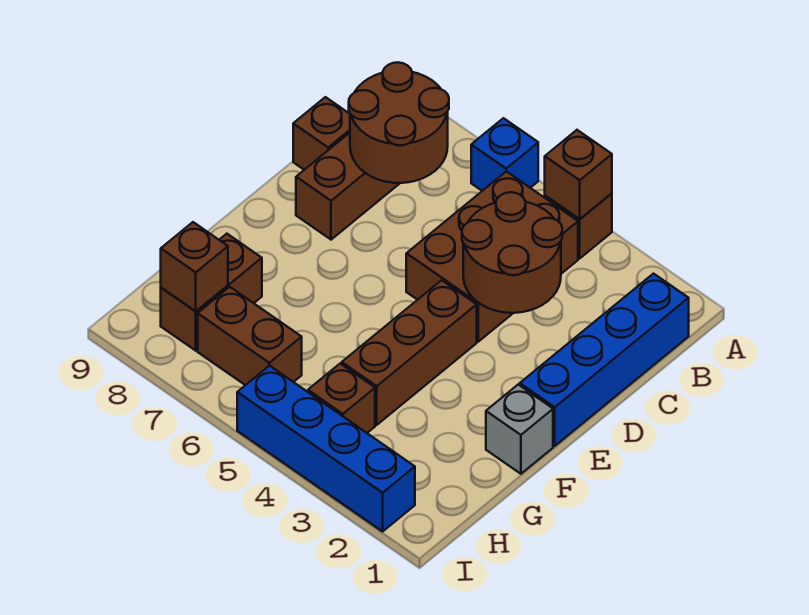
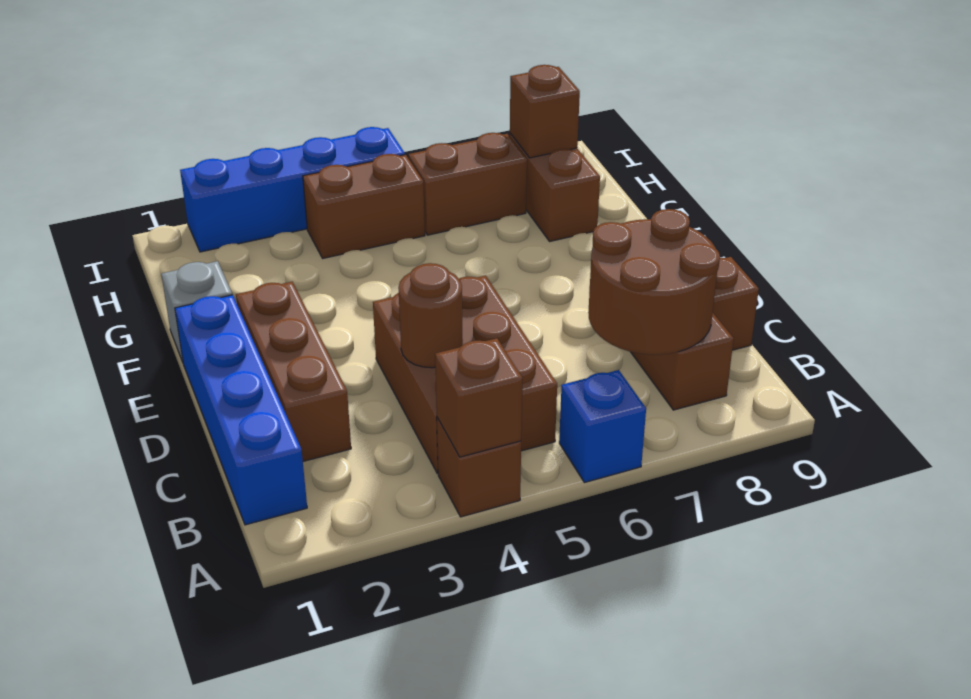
brown round brick C3:D4 level 2 -> brown round brick C4 level 2
brown brick E4:G4 level 1 -> brown brick C2:E2 level 1
brown brick H4 level 1 -> brown brick H4:H5 level 1

